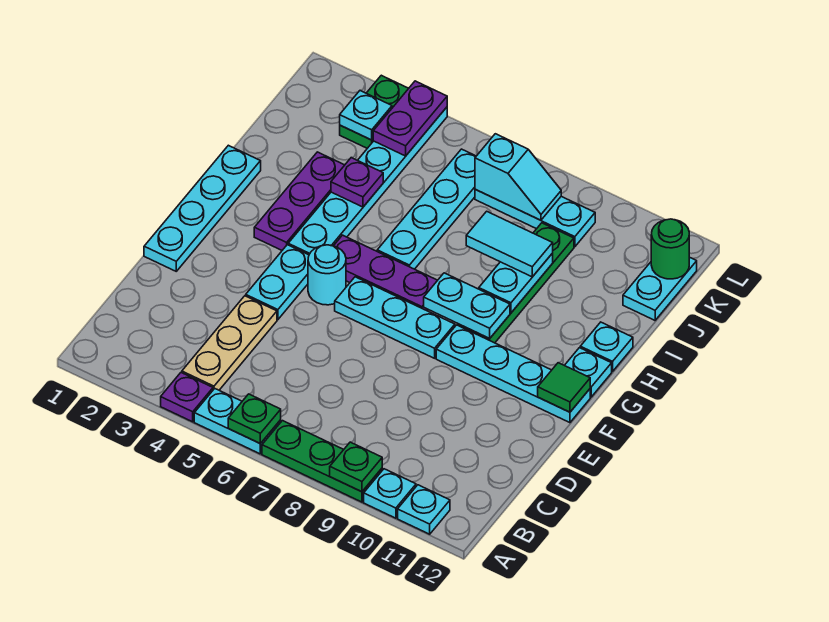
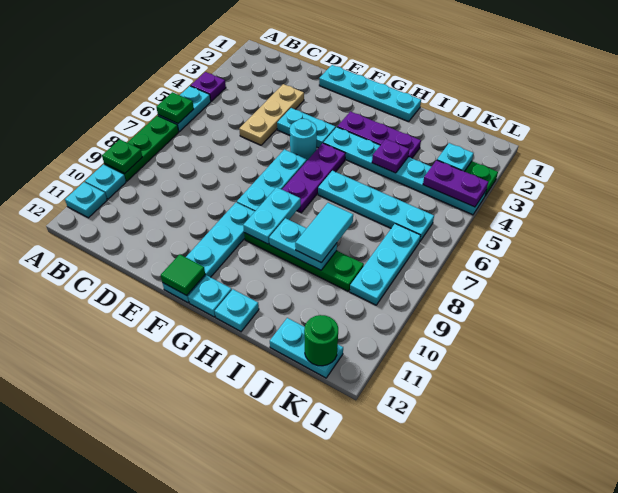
tan plate B4:D4 level 1 -> tan plate D3:D5 level 1
cyan slope K7:K8 level 2 top 7 -> none

